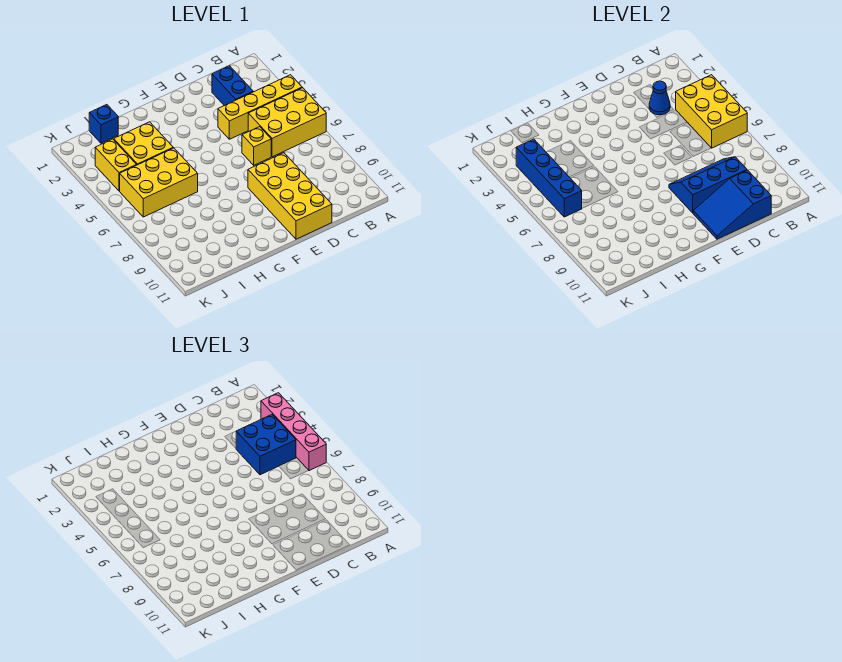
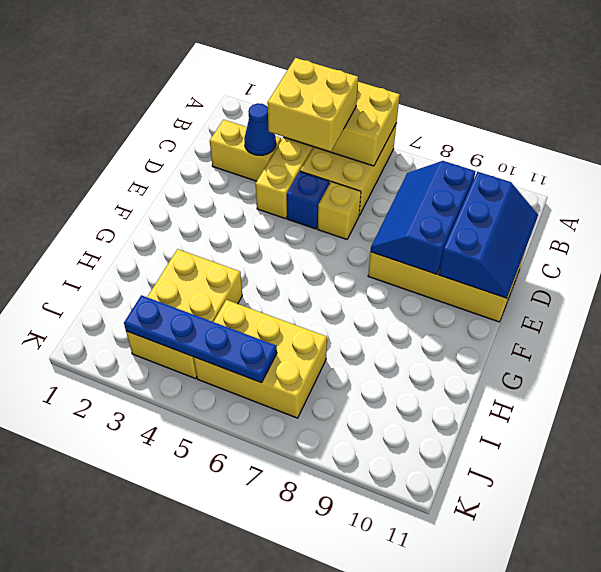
pink brick A3:A6 level 3 -> none
blue brick B4:C5 level 3 -> yellow brick B4:C5 level 3
blue brick C2:C3 level 1 -> yellow brick C2:C3 level 1
blue slope C10:E11 level 2 top C -> blue slope C10:E11 level 2 top 10
yellow brick H5:J6 level 1 -> yellow brick I5:J7 level 1
blue brick I1 level 1 -> blue brick D5 level 1
blue brick J3:J6 level 2 -> blue plate J3:J6 level 2

